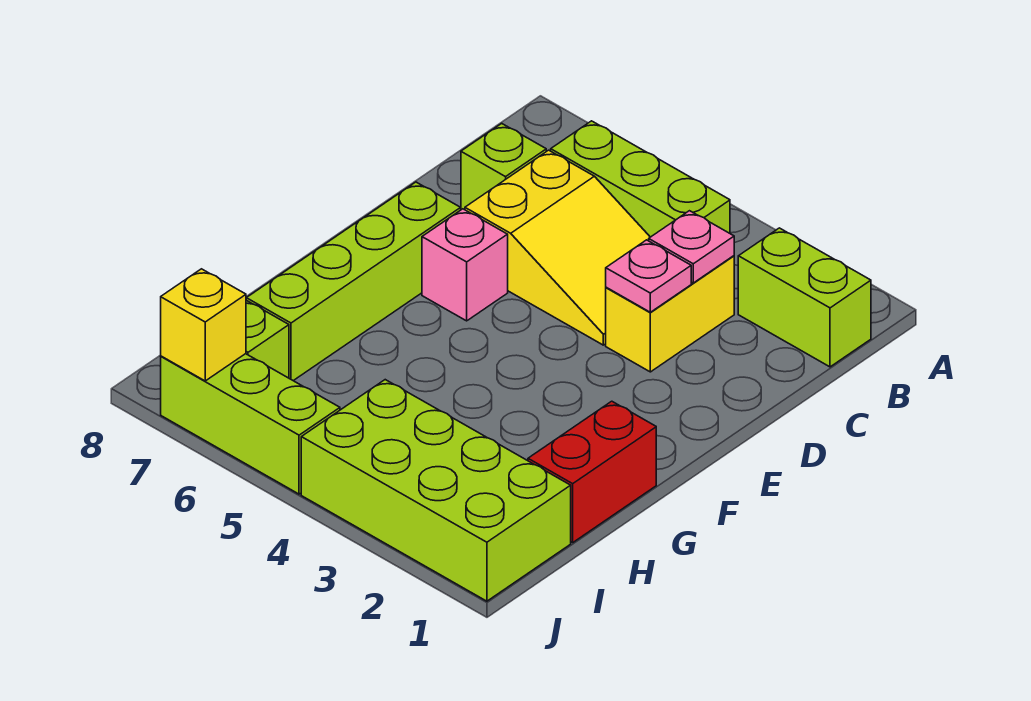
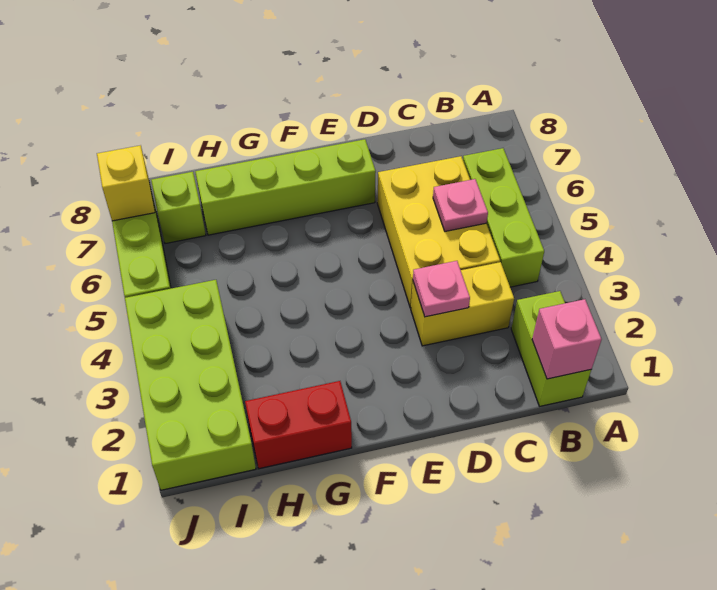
pink plate C3 level 2 -> pink plate C5 level 2
yellow slope C4:D6 level 1 top 6 -> yellow brick C4:D6 level 1
lime brick C7 level 1 -> none
pink brick E6 level 1 -> pink brick B1 level 2

